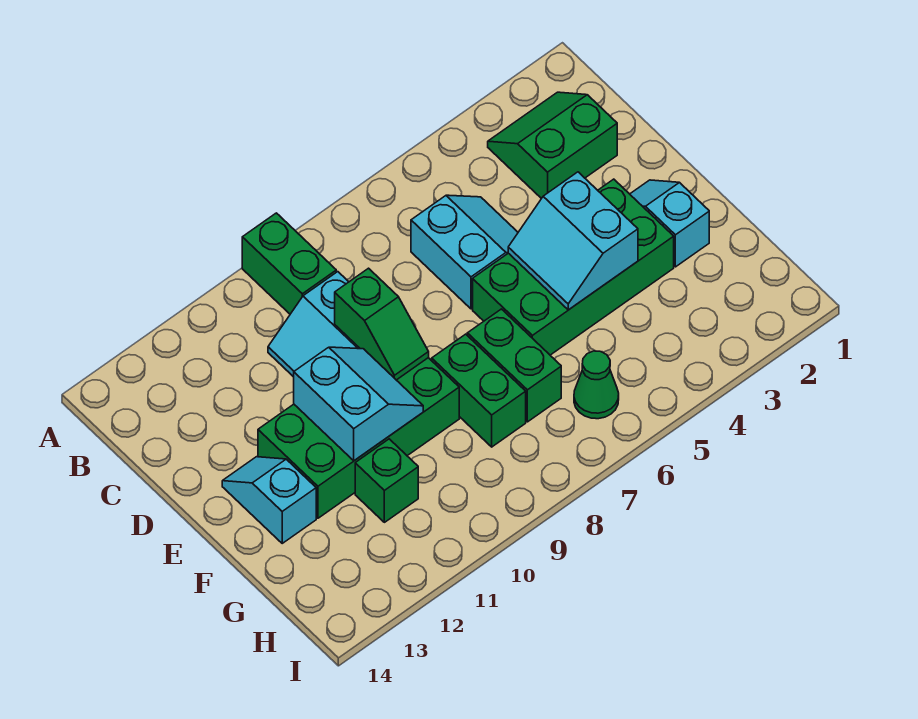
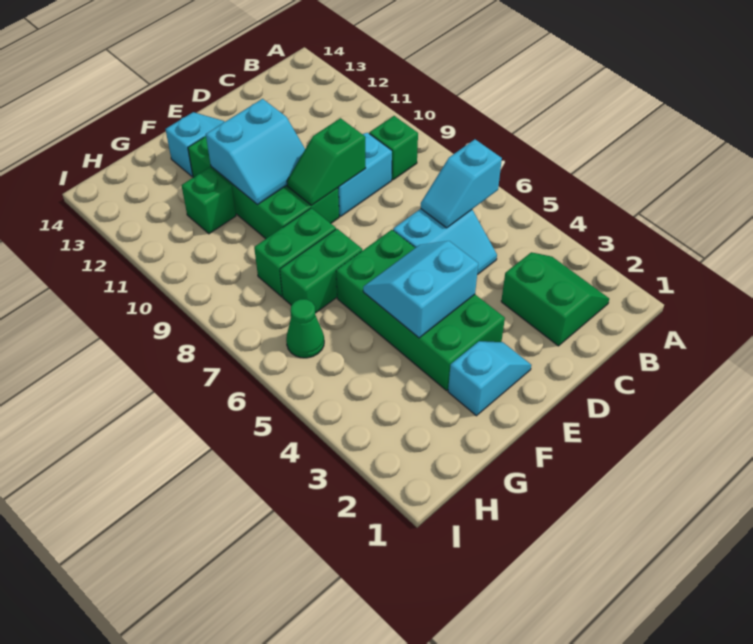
green brick A9:B9 level 1 -> green brick B9 level 1
none -> cyan slope B6:C6 level 2 top B

